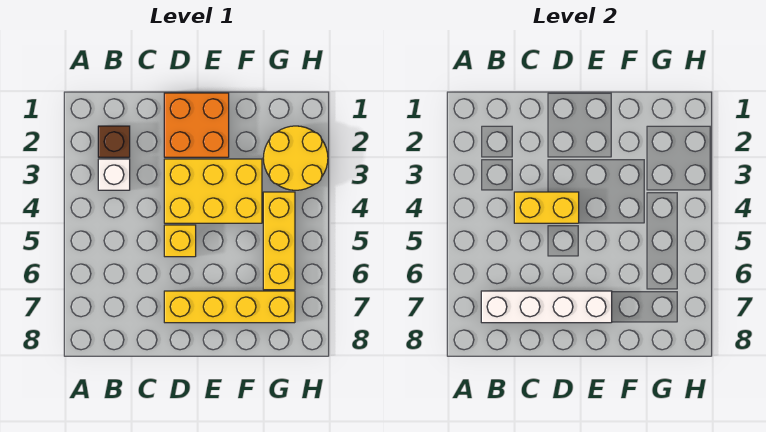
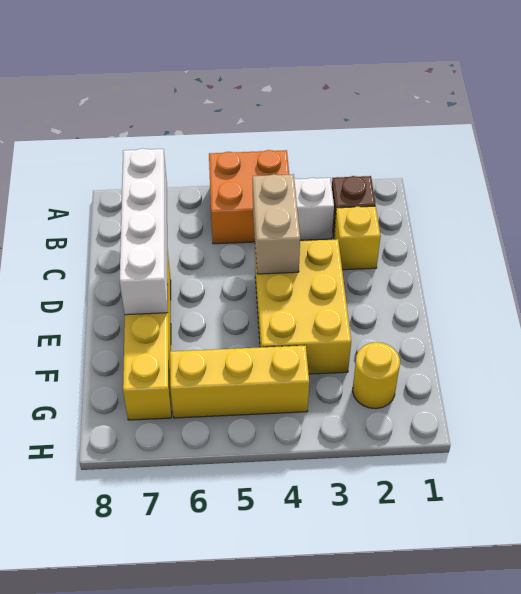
yellow brick C4:D4 level 2 -> tan brick C4:D4 level 2
orange brick D1:E2 level 1 -> orange brick A4:B5 level 1
yellow brick D5 level 1 -> yellow brick C2 level 1
yellow round brick G2:H3 level 1 -> yellow round brick G2 level 1

